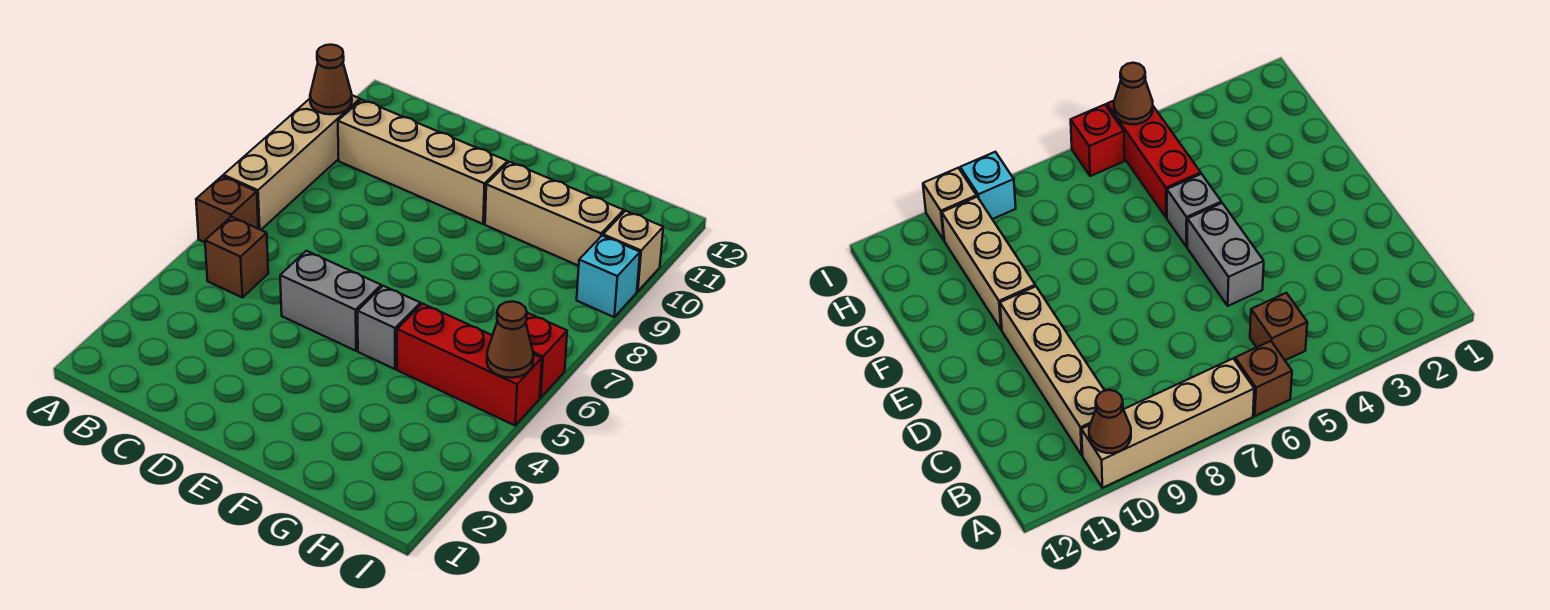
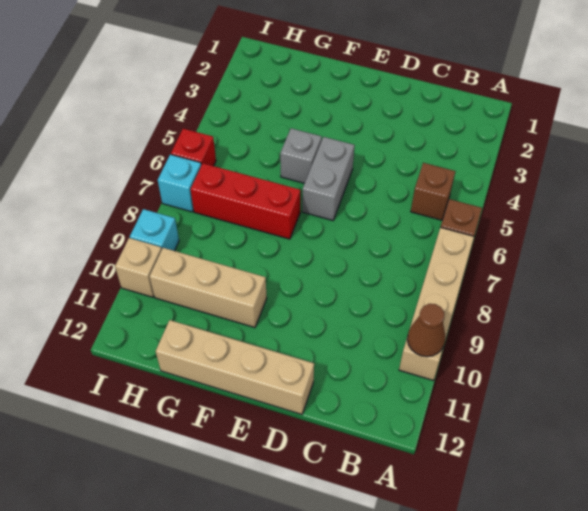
tan brick B10:E10 level 1 -> tan brick D12:G12 level 1
grey brick D5:E5 level 1 -> grey brick E5:E6 level 1
red brick G5:I5 level 1 -> red brick F7:H7 level 1
brown cone I5 level 2 -> none
none -> cyan brick I7 level 1

